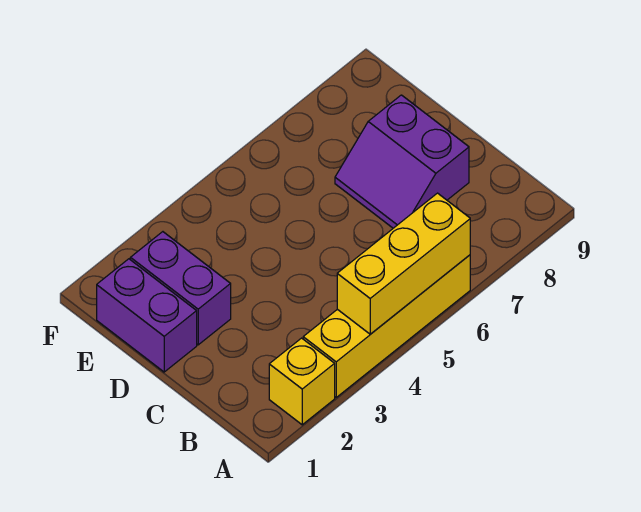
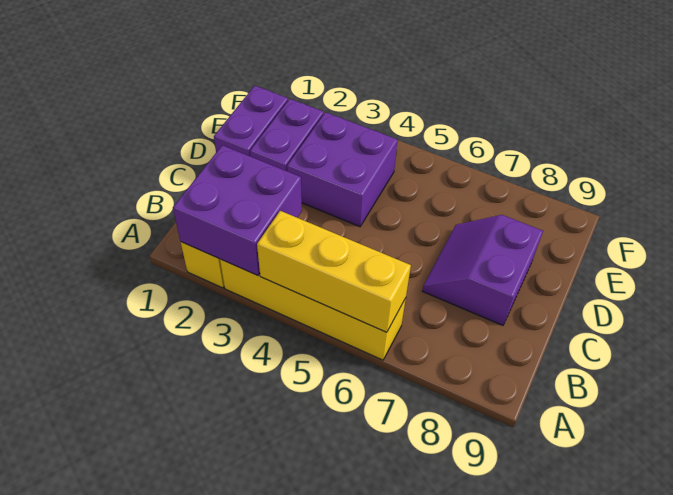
none -> purple brick A2:B3 level 2
none -> purple brick D3:E4 level 1

